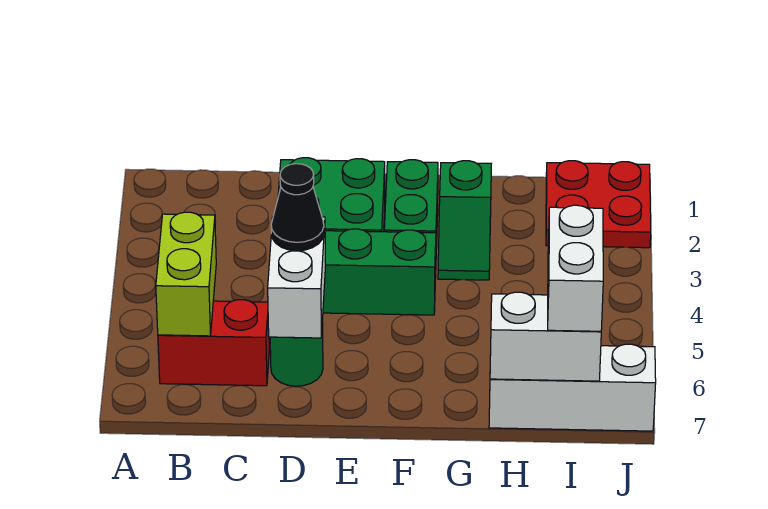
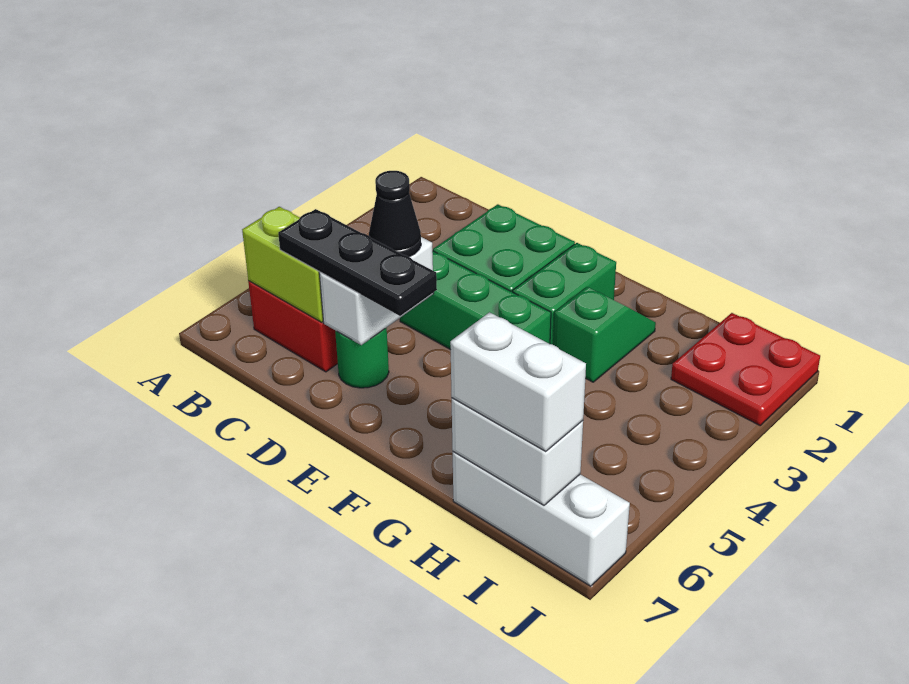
lime brick B5:B6 level 2 -> lime brick B6:C6 level 2
none -> black plate C6:E6 level 3
green slope G2:G3 level 1 top 2 -> green slope G2:G3 level 1 top 3
white brick I6:I7 level 3 -> white brick H7:I7 level 3

